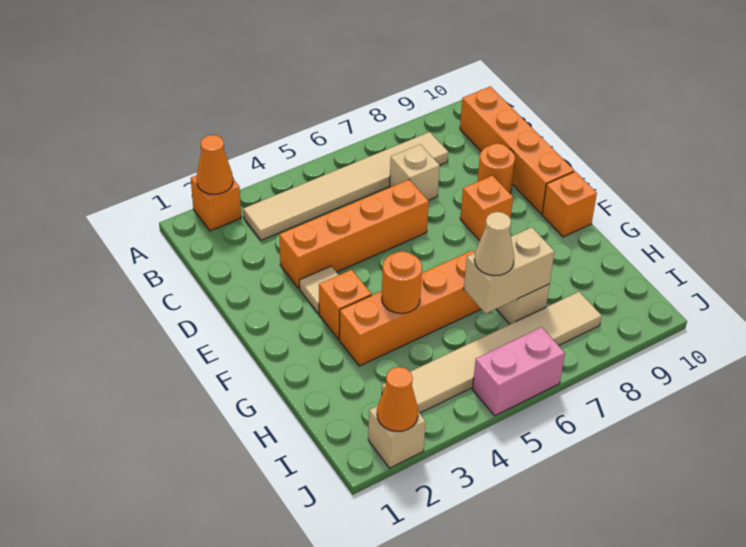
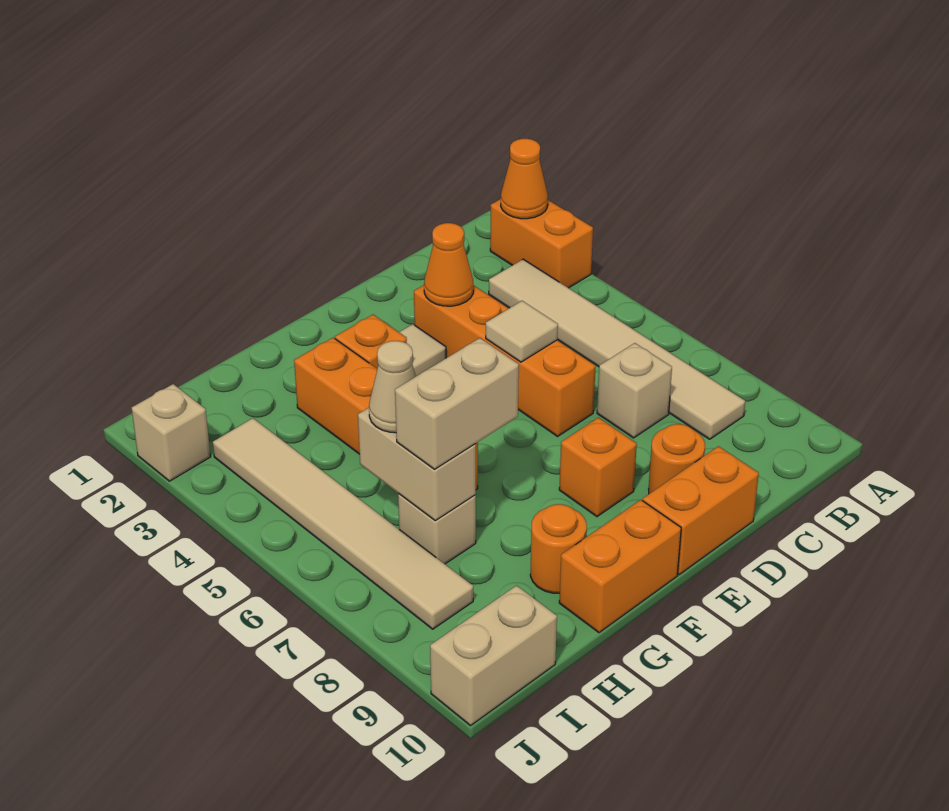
orange brick A2 level 1 -> orange brick A2:A3 level 1
orange brick B10:E10 level 1 -> orange brick D10:E10 level 1
none -> tan tile D5 level 2
orange brick F10 level 1 -> orange brick F10:G10 level 1
orange round brick G4 level 2 -> orange round brick G9 level 1
none -> tan brick G7:H7 level 3
none -> tan brick I10:J10 level 1
orange cone J2 level 2 -> orange cone D3 level 2
pink brick J5:J6 level 1 -> none

